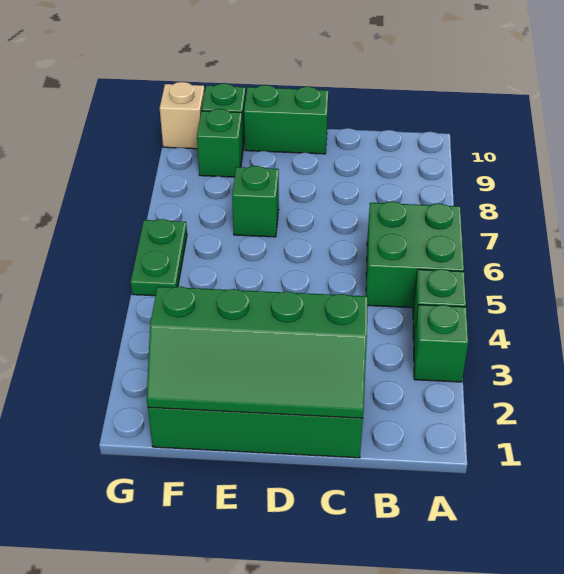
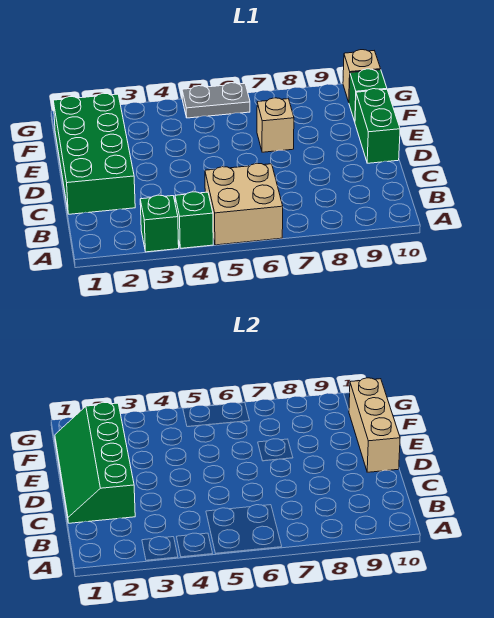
green brick A5:B6 level 1 -> tan brick A5:B6 level 1
none -> tan brick D10:F10 level 2
green brick E7 level 1 -> tan brick E7 level 1
green brick F9 level 1 -> none
green plate G5:G6 level 1 -> grey plate G5:G6 level 1

